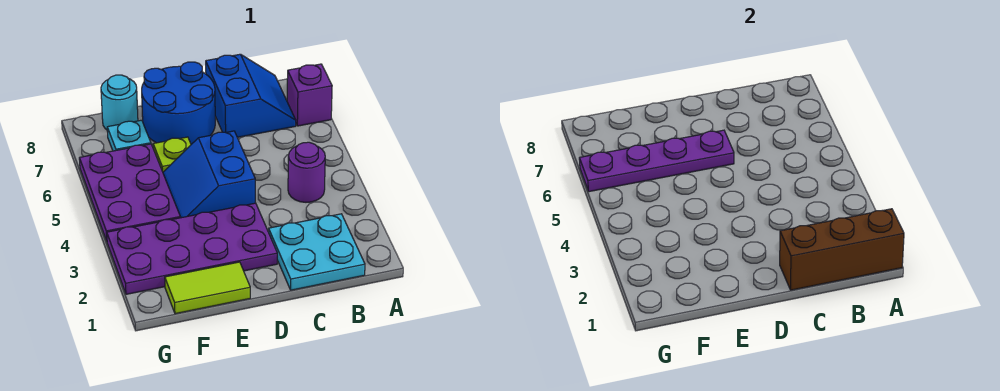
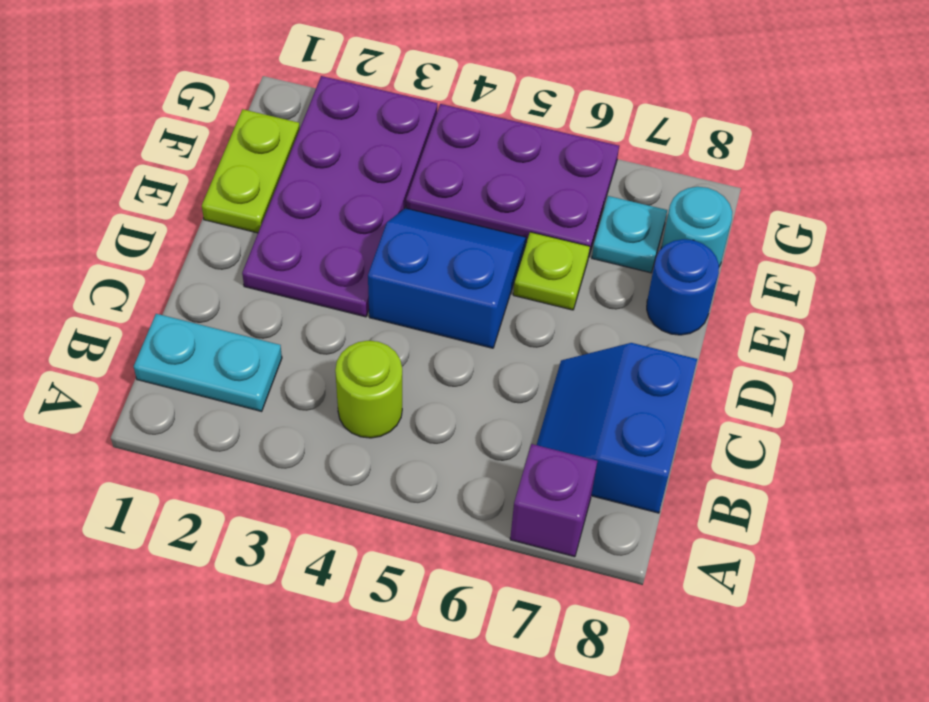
brown brick A1:C1 level 2 -> none
cyan plate B1:C2 level 1 -> cyan plate B1:B2 level 1
purple round brick B4 level 1 -> lime round brick B4 level 1
blue slope B7:C8 level 1 top C -> blue slope B7:C8 level 1 top 8
purple plate D6:G6 level 2 -> none
blue round brick D7:E8 level 1 -> blue round brick E8 level 1
lime tile E1:F1 level 1 -> lime plate E1:F1 level 1

